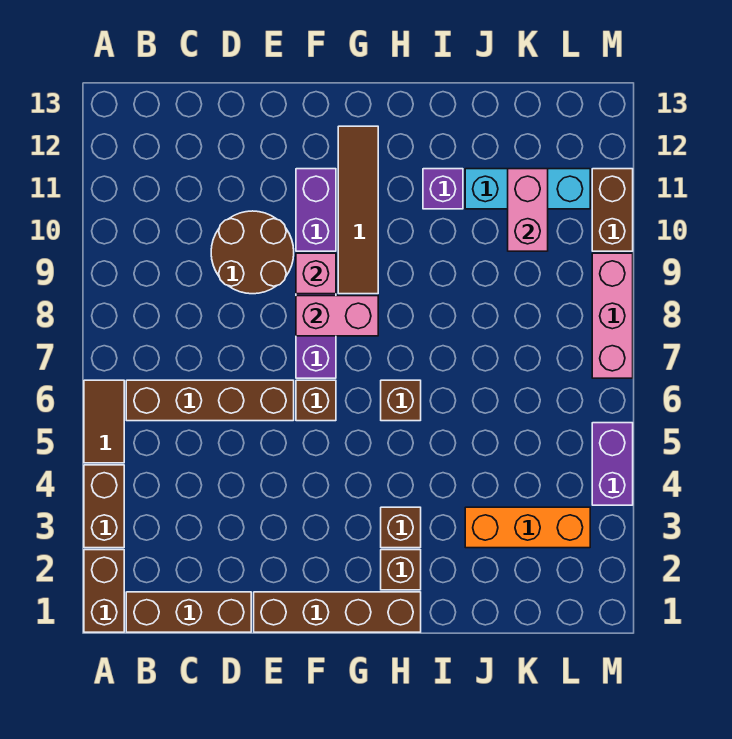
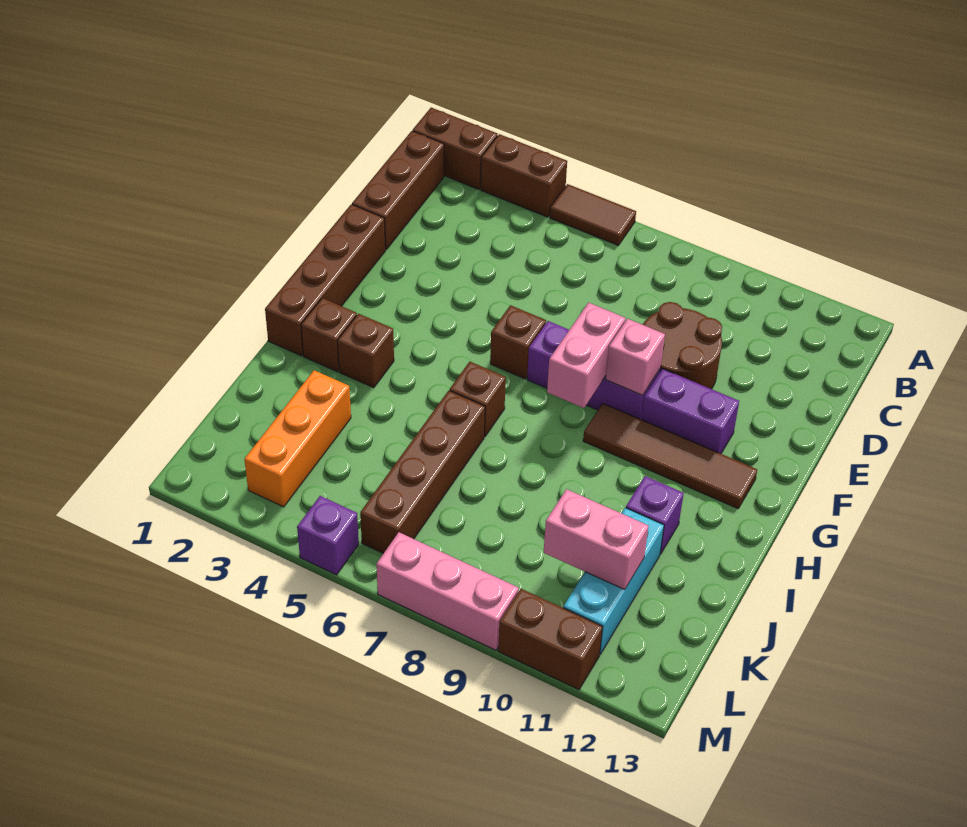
brown brick B6:E6 level 1 -> brown brick I6:L6 level 1
purple brick M4:M5 level 1 -> purple brick M5 level 1

